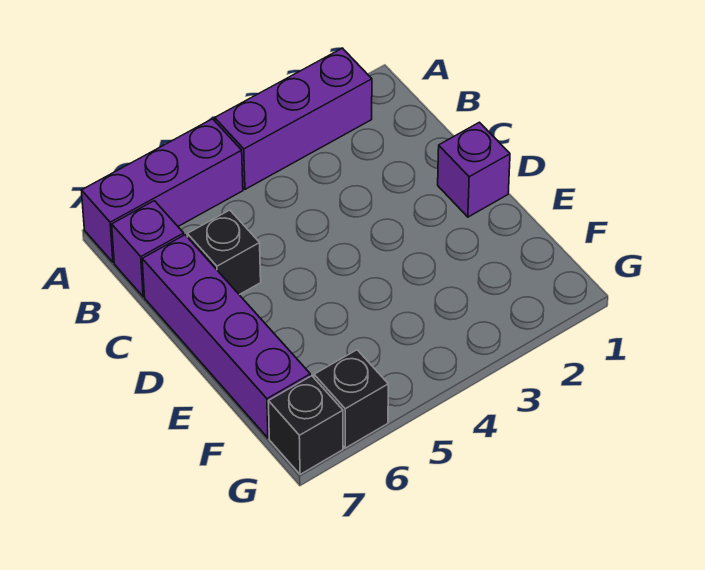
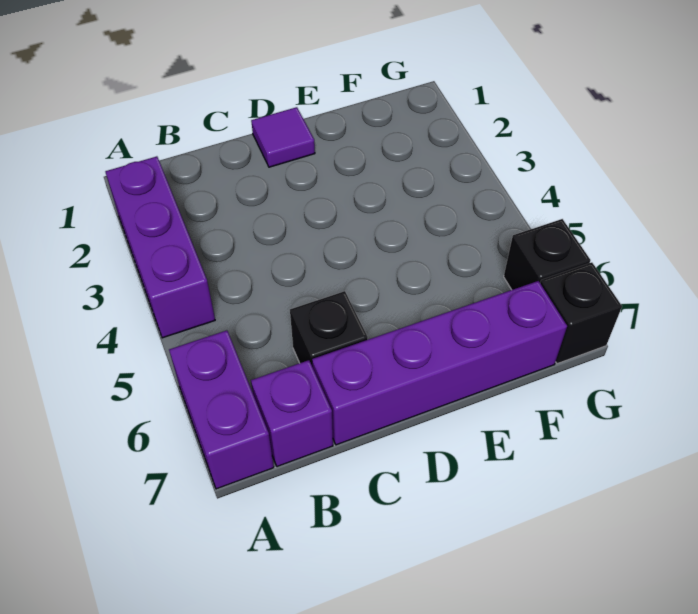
purple brick A5:A7 level 1 -> purple brick A6:A7 level 1
purple brick D1 level 1 -> purple tile D1 level 1

